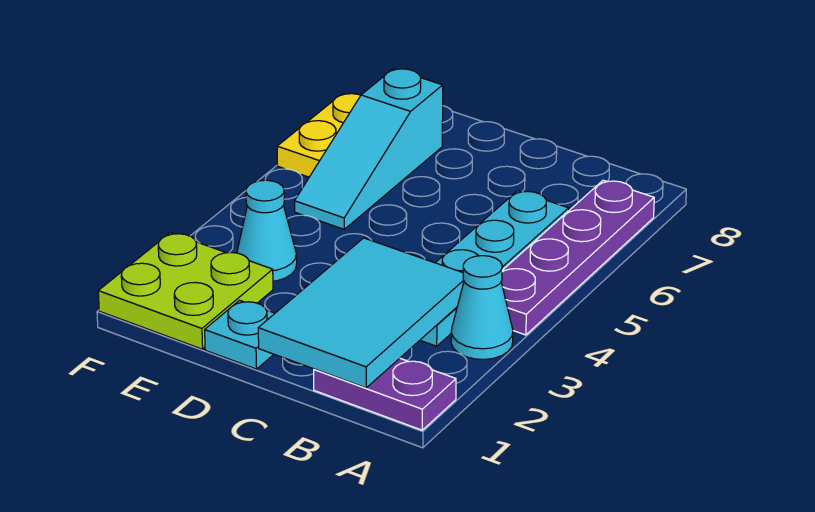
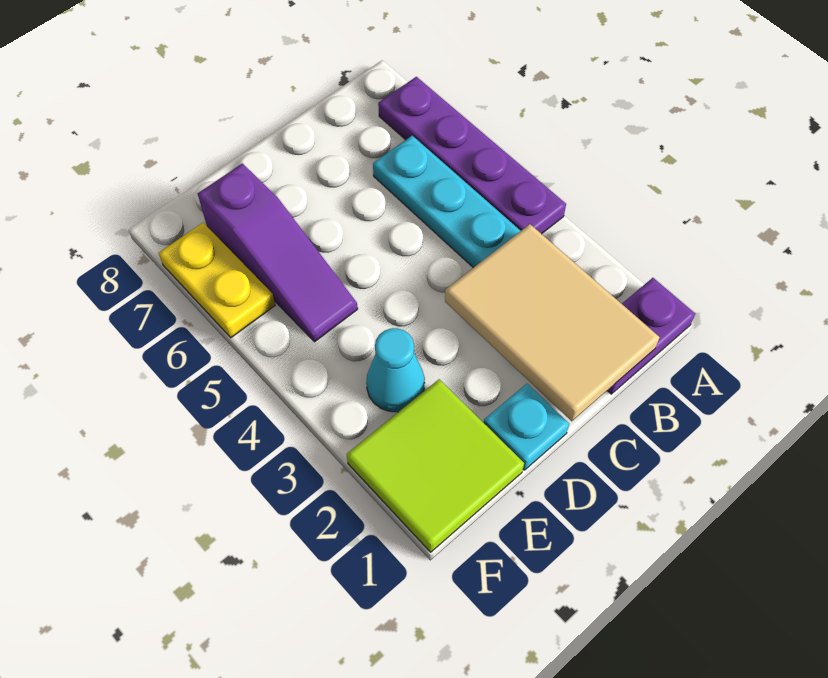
cyan cone A3 level 1 -> none
cyan tile B1:C3 level 2 -> tan tile B1:C3 level 2
lime plate E1:F2 level 1 -> lime tile E1:F2 level 1
cyan slope E5:E7 level 1 top 7 -> purple slope E5:E7 level 1 top 7

